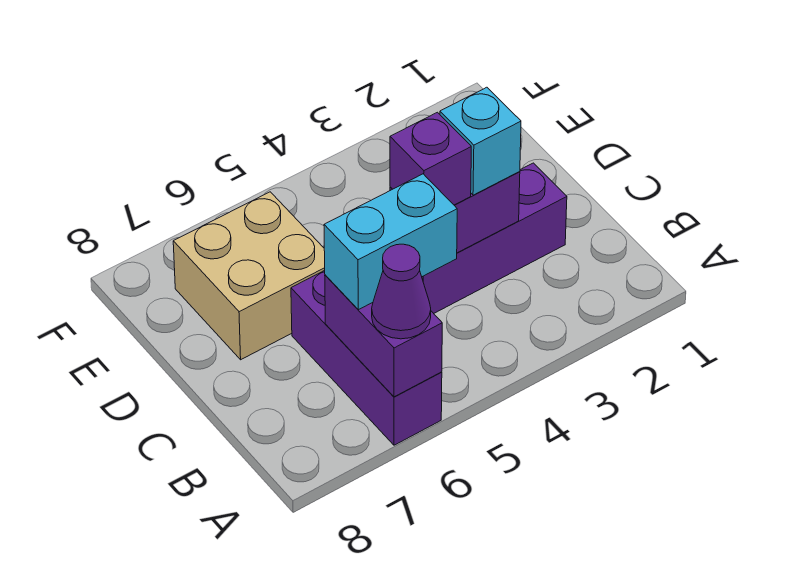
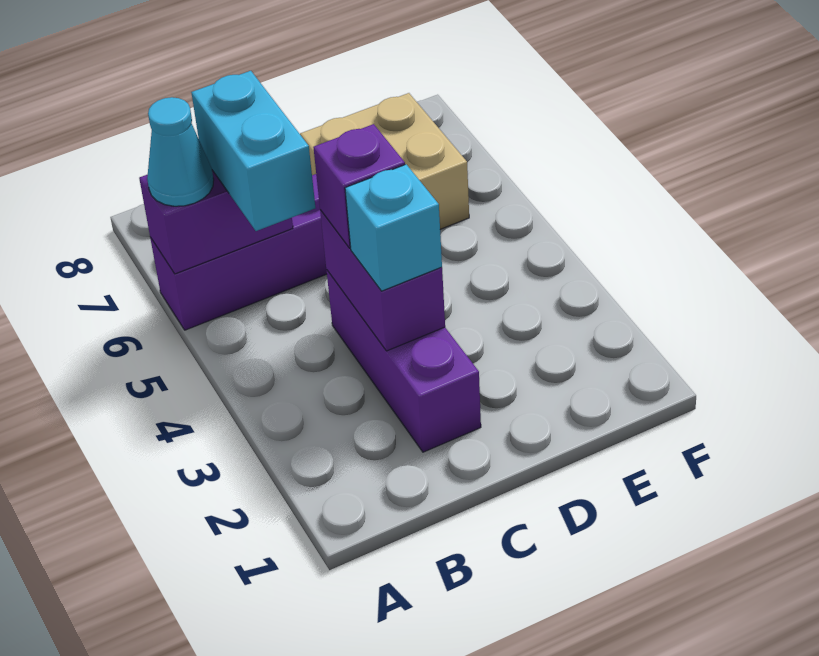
purple cone A6 level 3 -> cyan cone A6 level 3

